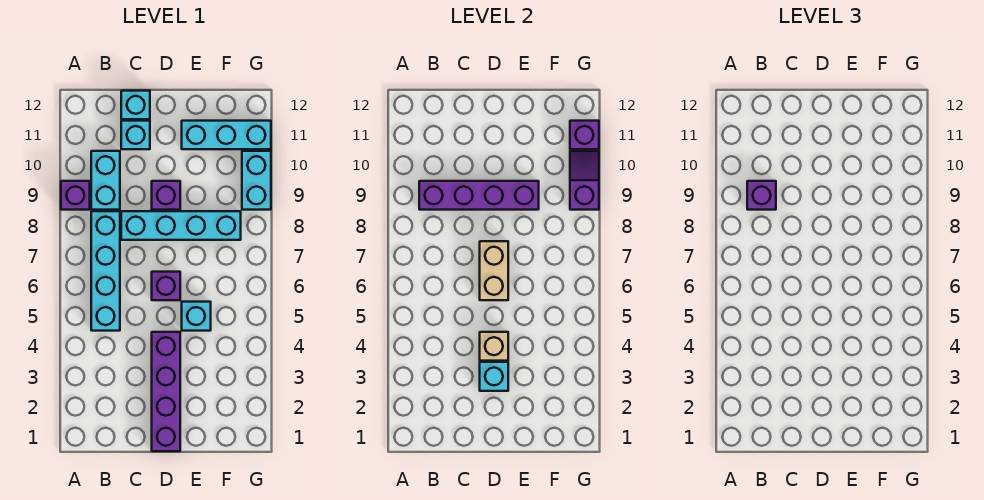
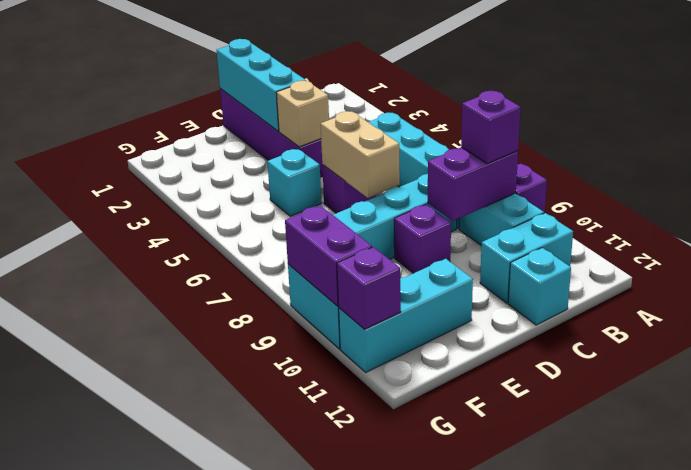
purple brick B9:E9 level 2 -> purple brick B9:C9 level 2
cyan brick C11 level 1 -> cyan brick B11:C11 level 1
cyan brick D3 level 2 -> cyan brick D1:D3 level 2
purple slope G9:G10 level 2 top 9 -> purple brick G9:G10 level 2

